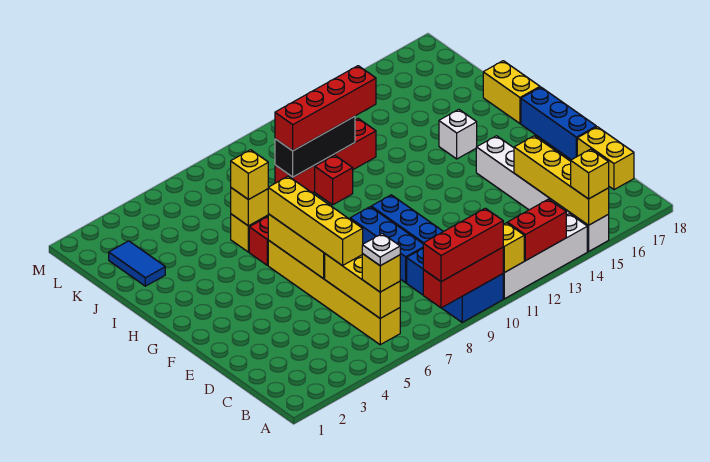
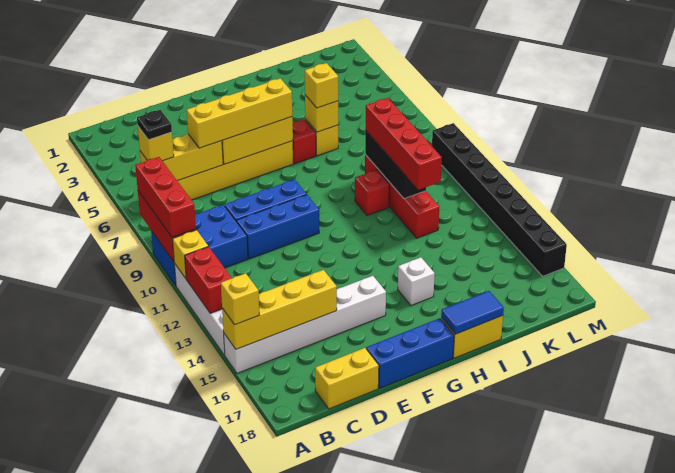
white plate B6 level 4 -> black plate B6 level 4
blue tile J2:K2 level 1 -> blue tile H18:I18 level 2
none -> black brick M9:M16 level 1

